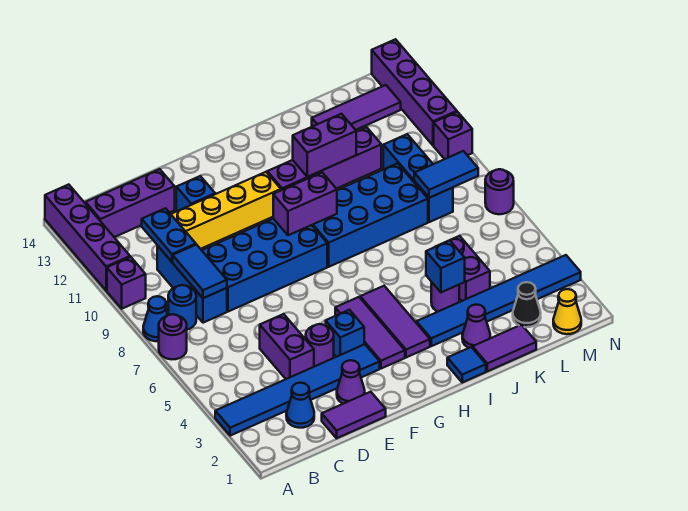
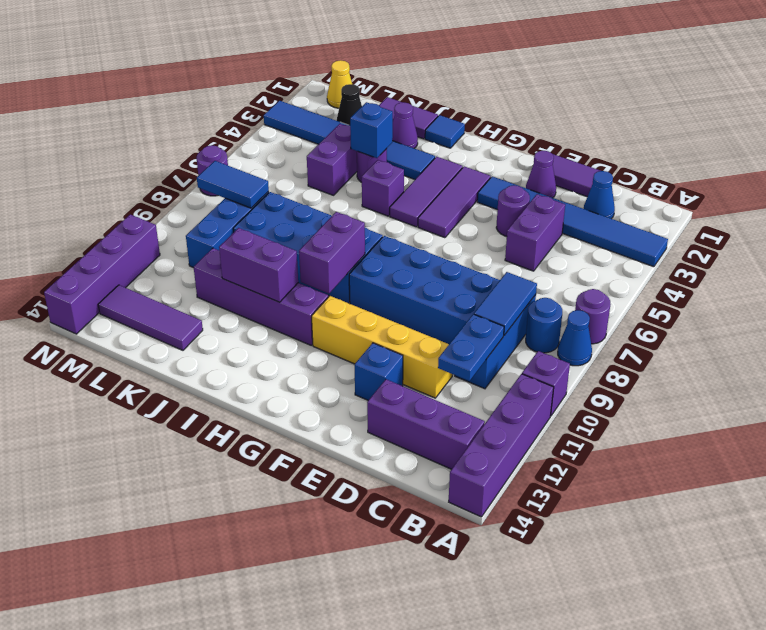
blue brick F4 level 1 -> none
purple brick G9:H9 level 2 -> purple brick H9:H10 level 2
purple brick N10 level 1 -> purple brick I5 level 1

